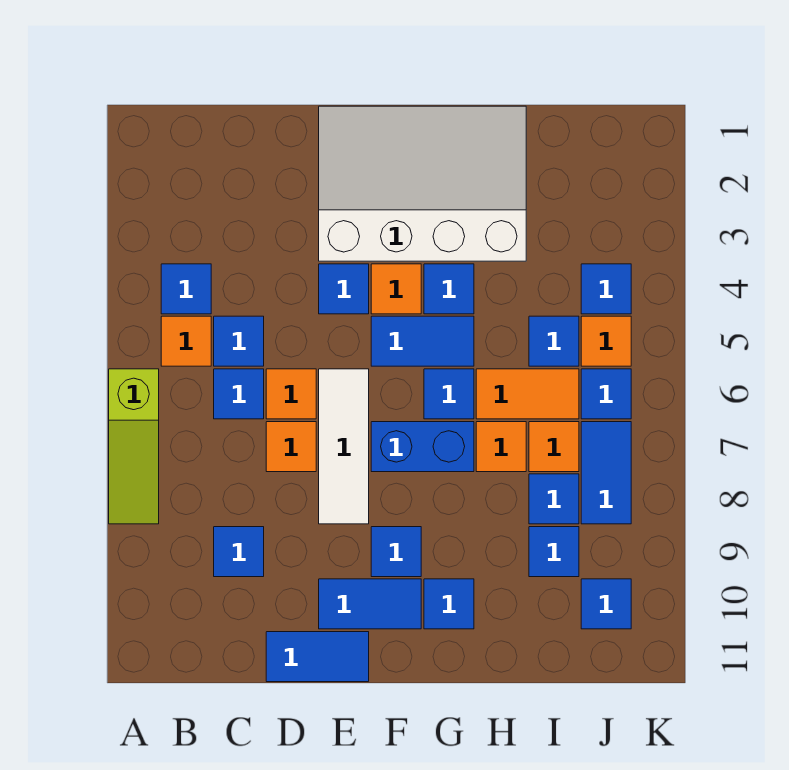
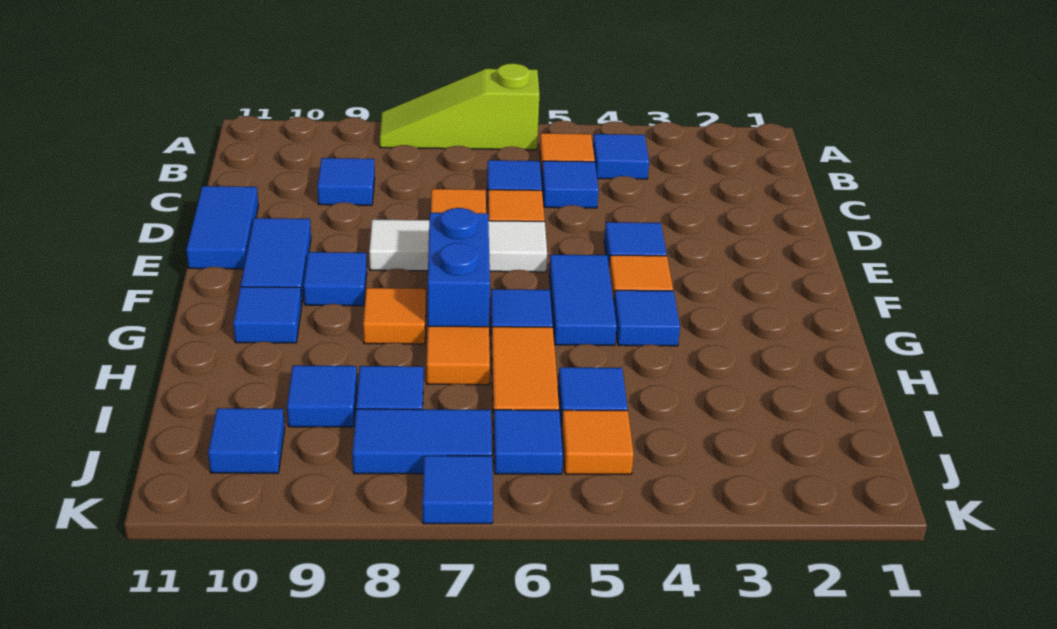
white slope E1:H3 level 1 top 3 -> none
orange tile I7 level 1 -> orange tile G8 level 1
blue tile J4 level 1 -> blue tile K7 level 1

